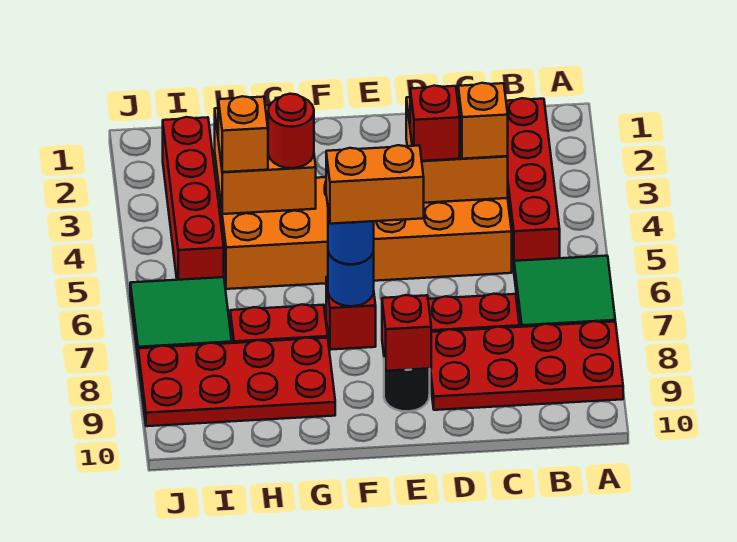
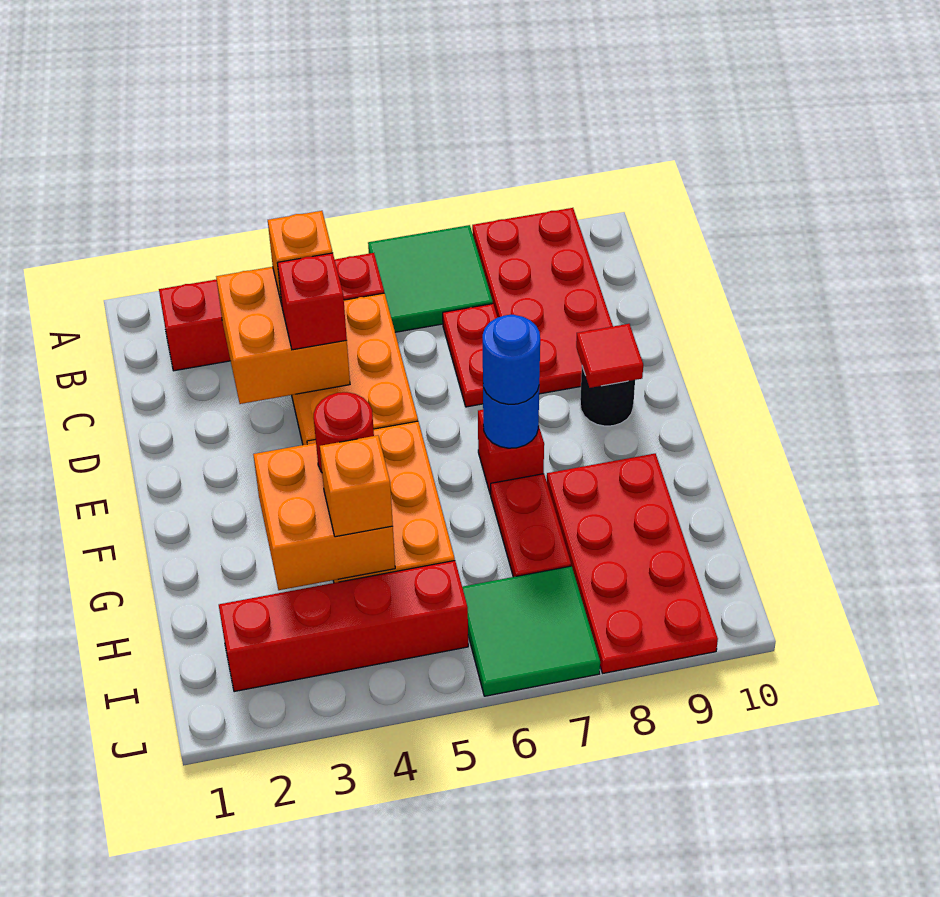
orange brick E7:F7 level 4 -> none
red brick E9 level 2 -> red tile E9 level 2

